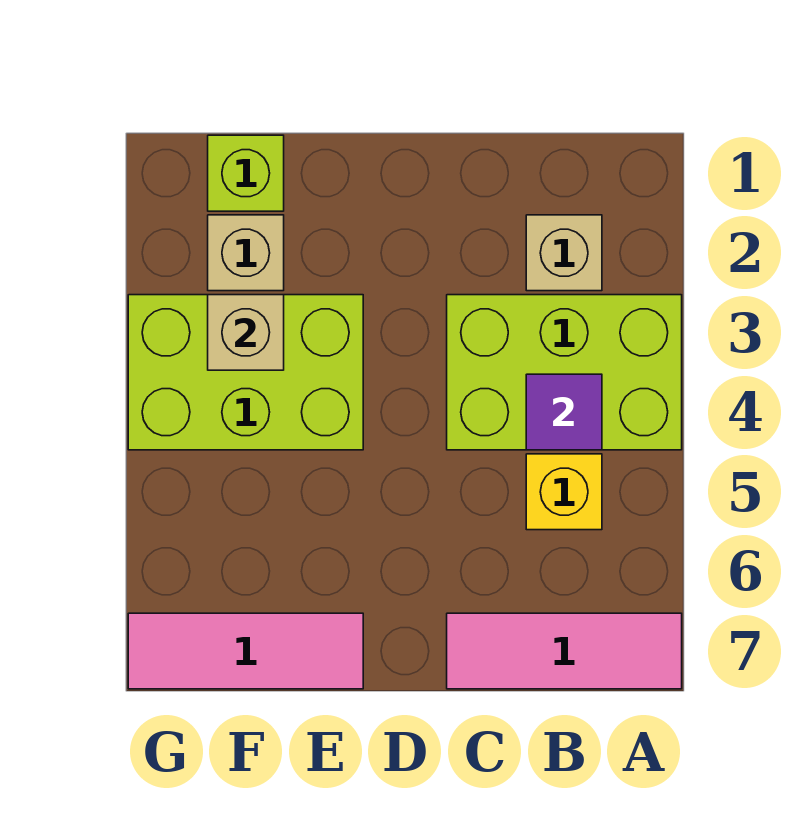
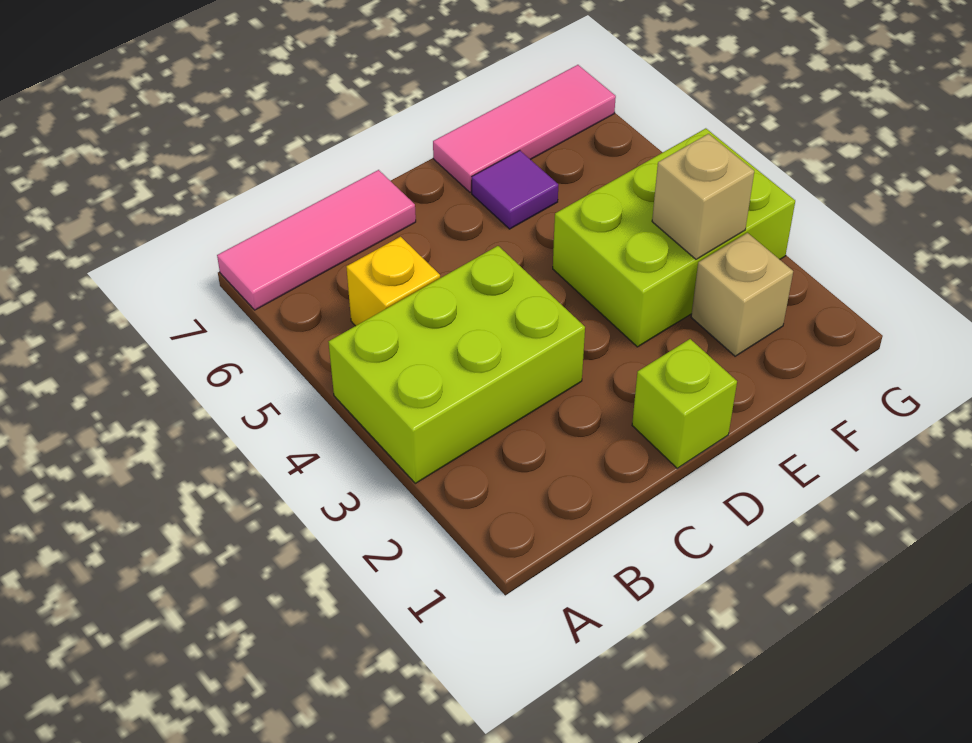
tan brick B2 level 1 -> none
purple tile B4 level 2 -> purple tile E6 level 1
lime brick F1 level 1 -> lime brick D1 level 1

